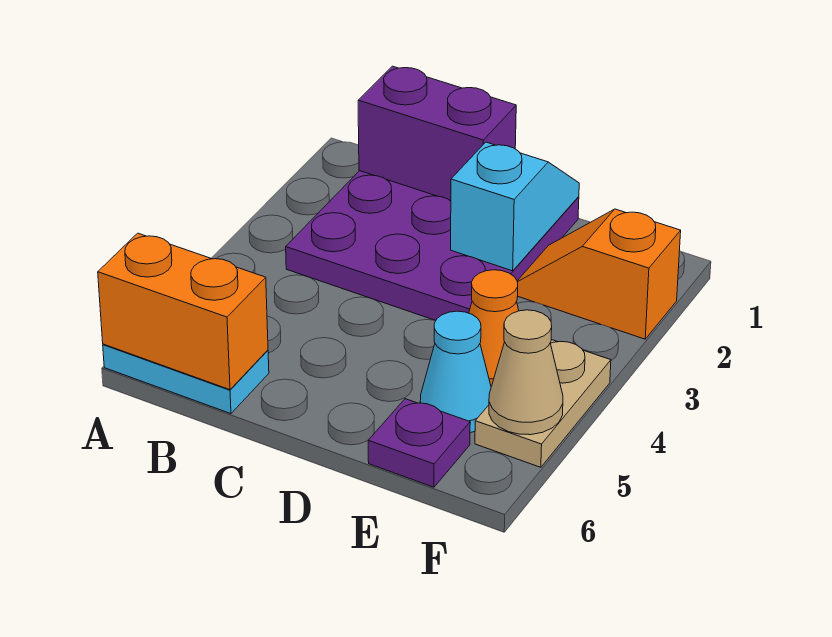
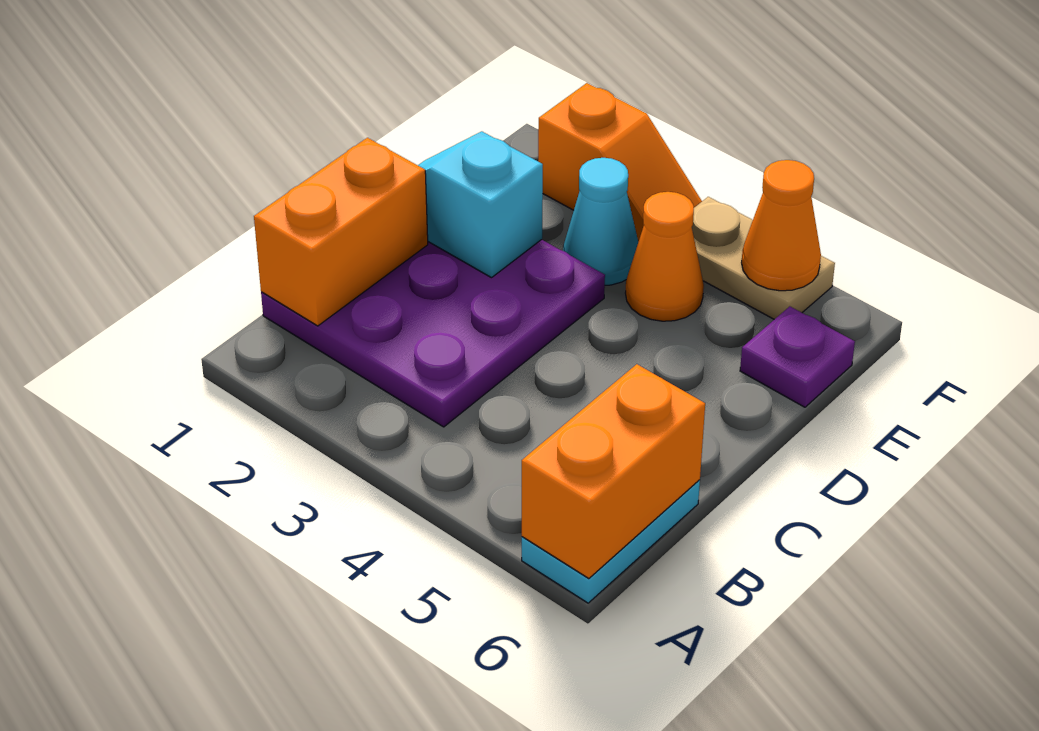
purple brick B1:C1 level 2 -> orange brick B1:C1 level 2
orange slope E2:F2 level 1 top F -> orange slope F2:F3 level 1 top 2
cyan cone E5 level 1 -> cyan cone E3 level 1
tan cone F5 level 2 -> orange cone F5 level 2

